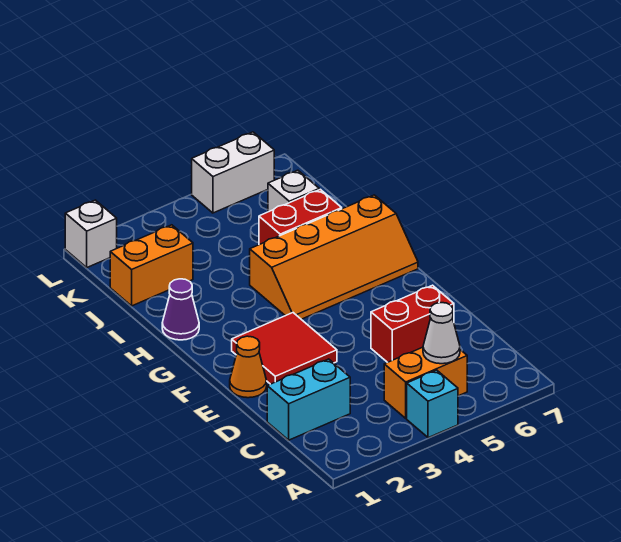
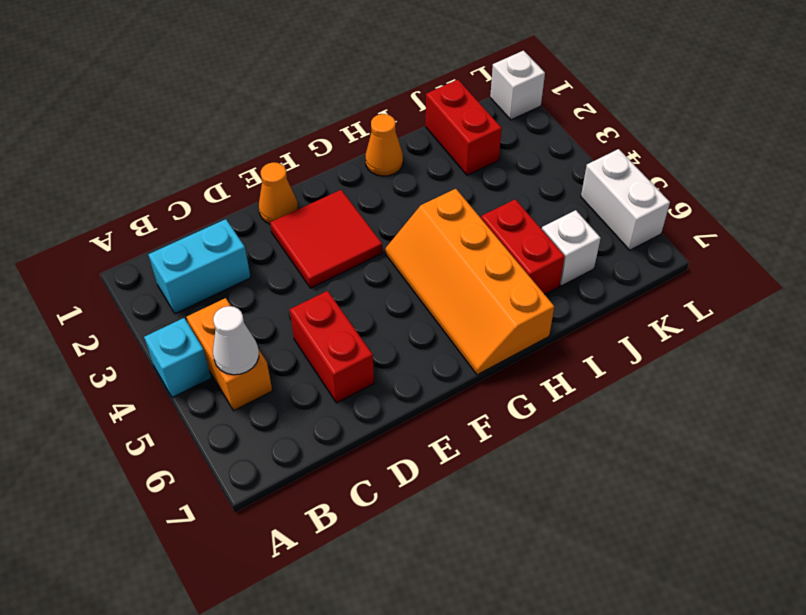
cyan brick C1:C2 level 1 -> cyan brick B2:C2 level 1
purple cone H1 level 1 -> orange cone H1 level 1
orange brick J1:J2 level 1 -> red brick J1:J2 level 1

